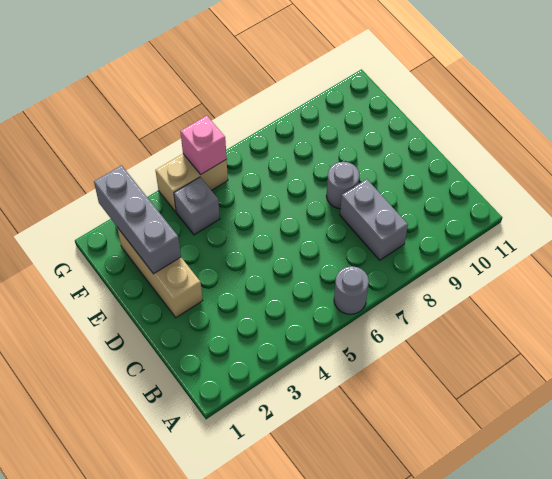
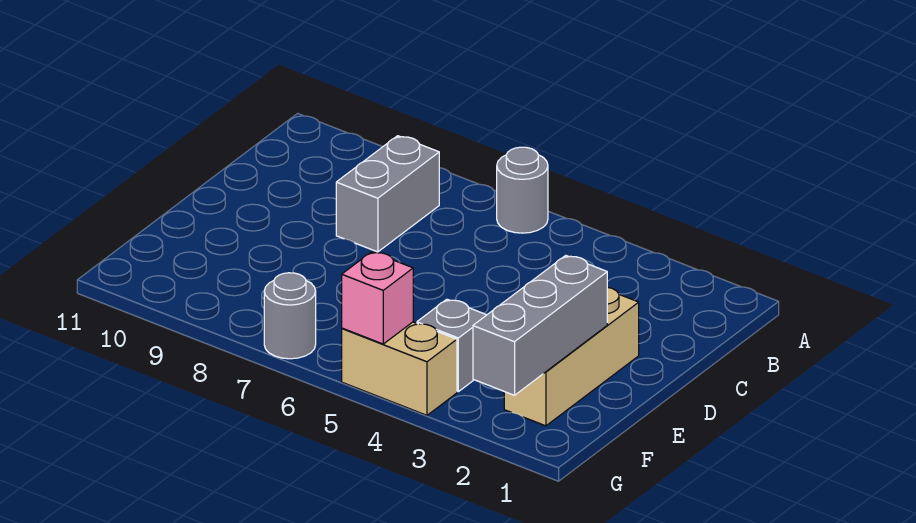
grey round brick D8 level 1 -> grey round brick G7 level 1

